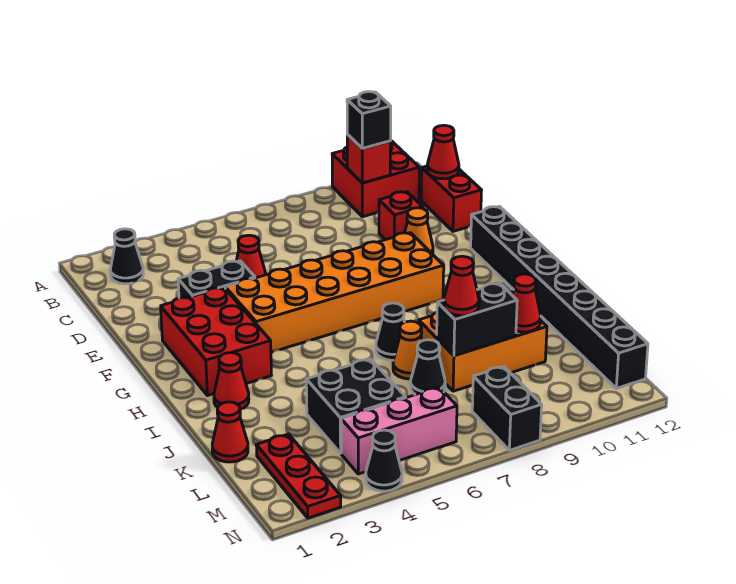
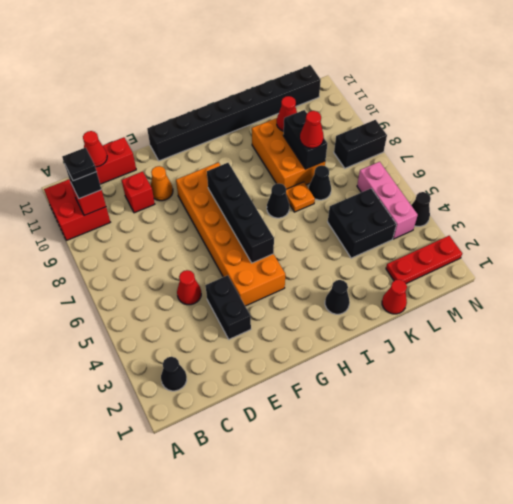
none -> black plate B10 level 4
red brick F2:H3 level 1 -> none
none -> black brick G5:G8 level 2
red cone I2 level 1 -> black cone I2 level 1
orange cone J7 level 1 -> orange plate J7 level 1

